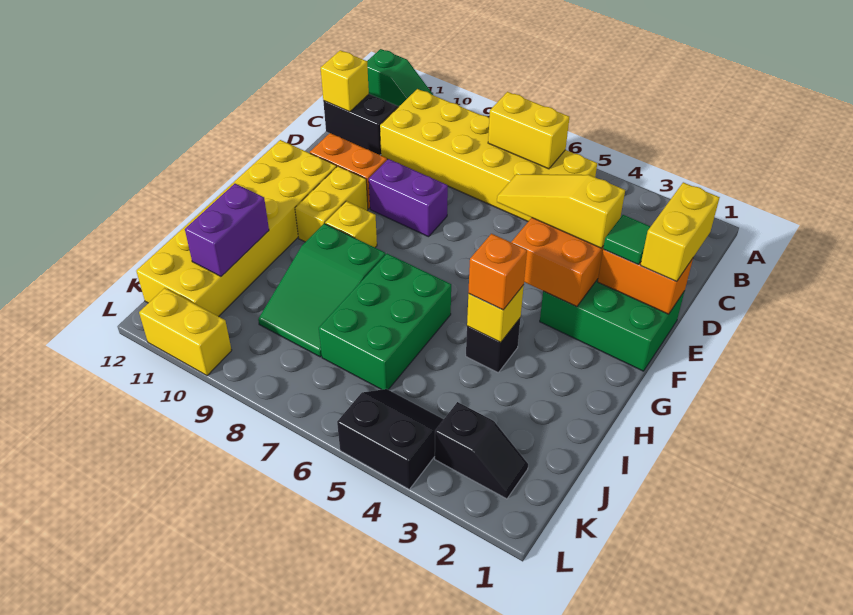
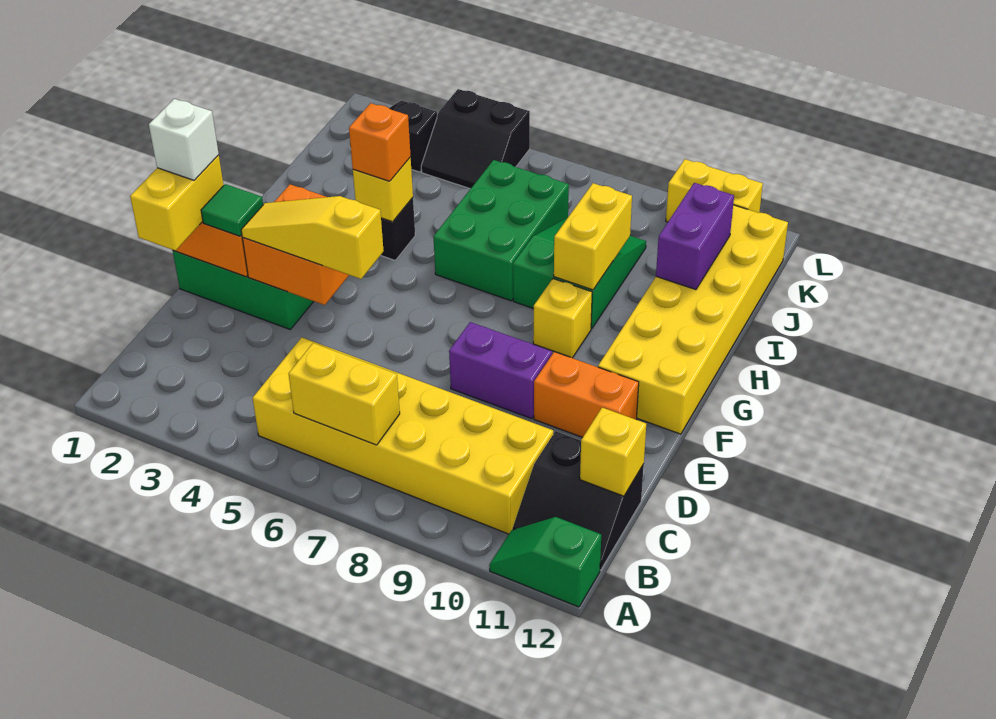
none -> white brick E1 level 4
yellow slope E3:E5 level 3 top 3 -> yellow slope E3:E5 level 3 top 5
yellow brick F10:G10 level 1 -> yellow brick H9:I9 level 2

